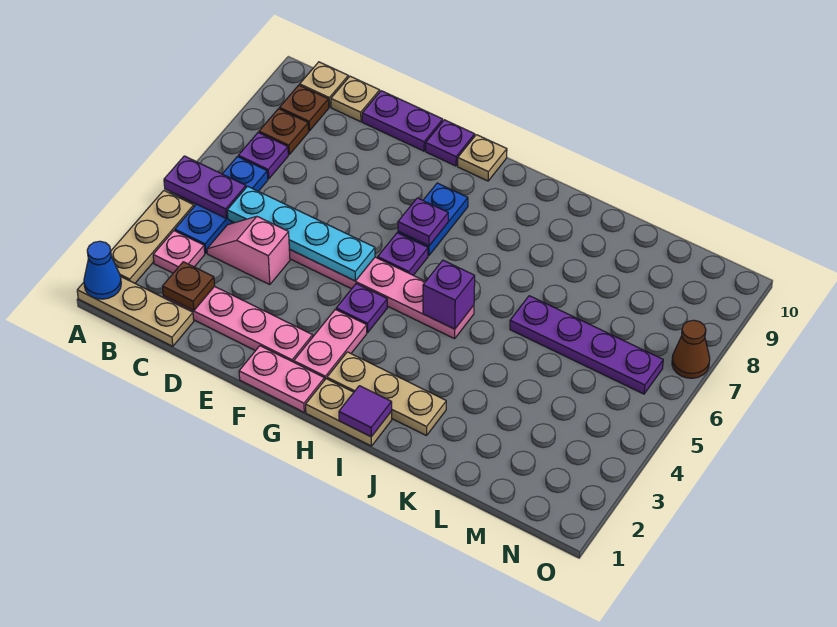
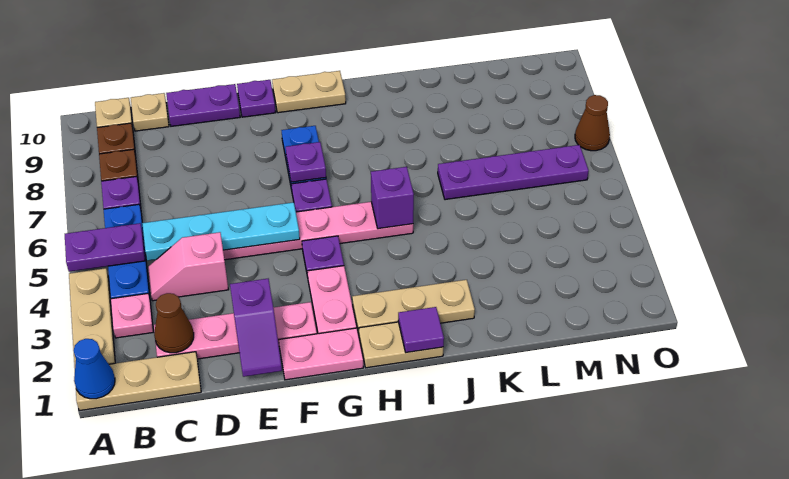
brown plate C2 level 2 -> brown cone C2 level 2
none -> purple slope E1:E2 level 2 top 2
tan plate G10 level 1 -> tan plate G10:H10 level 1

